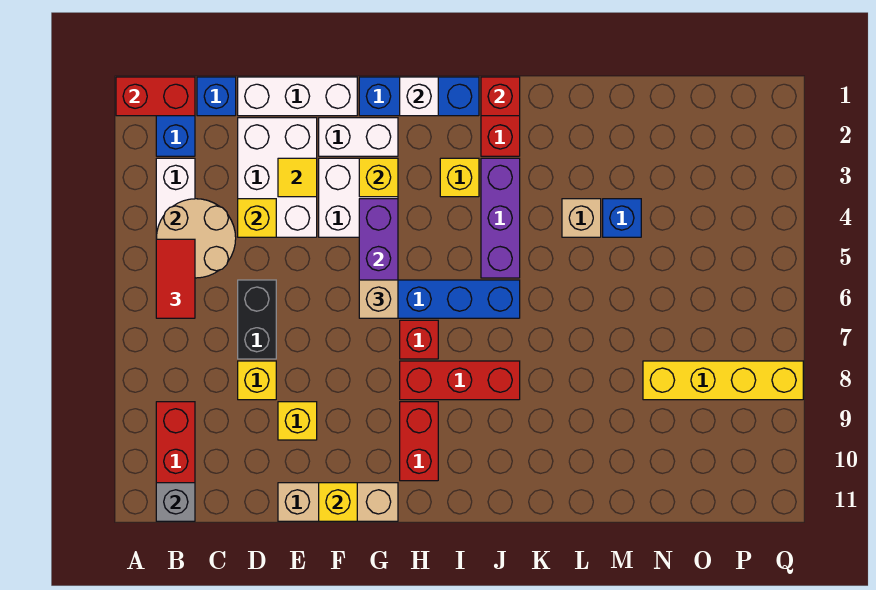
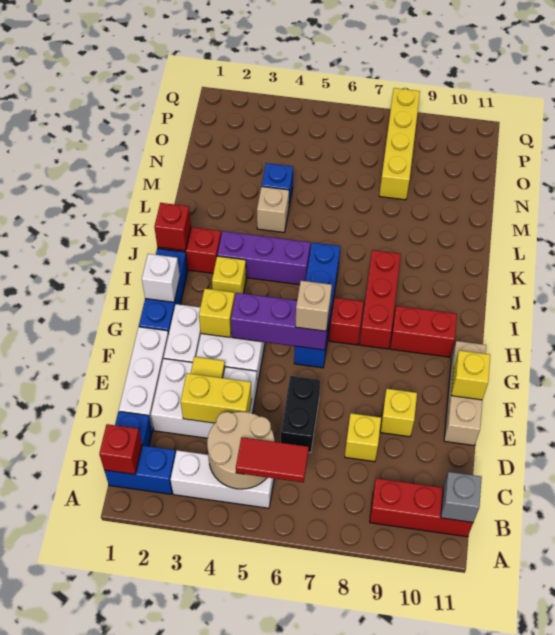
red brick A1:B1 level 2 -> red brick B1 level 2
yellow brick D4 level 2 -> yellow brick D3:D4 level 2
black brick D6:D7 level 1 -> black brick D6:E6 level 1

